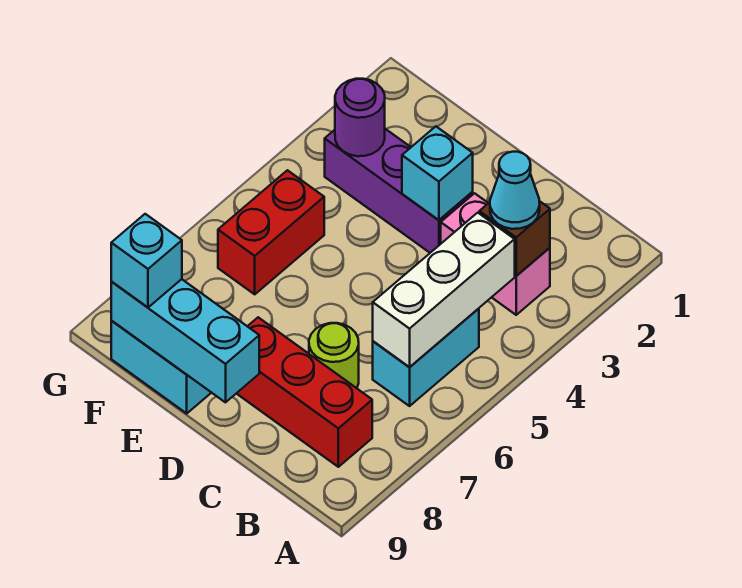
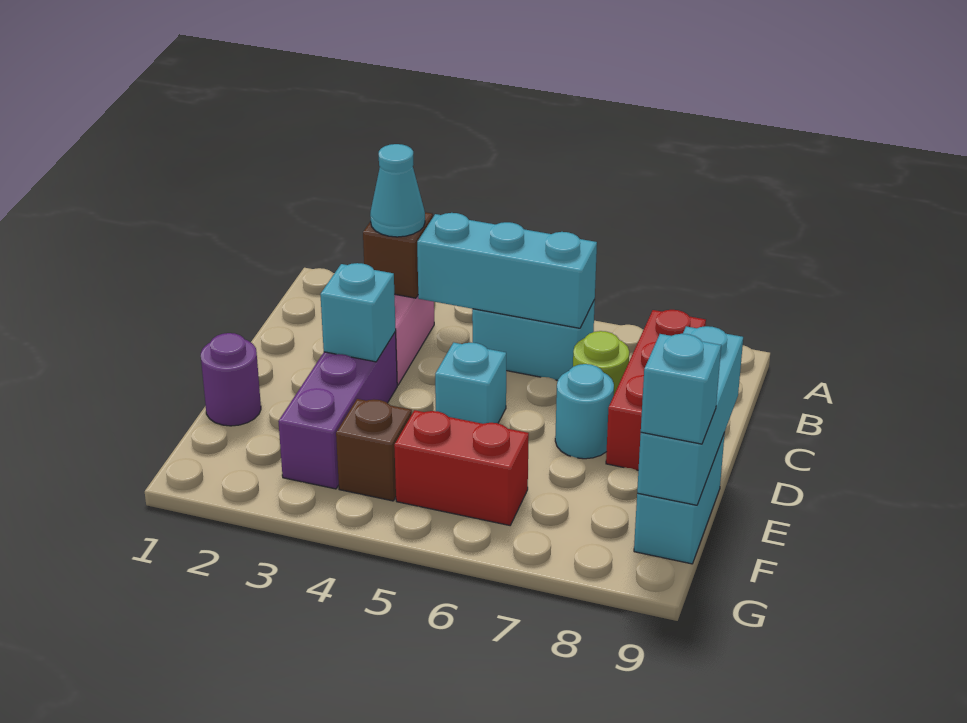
white brick B4:B6 level 2 -> cyan brick B4:B6 level 2
none -> cyan brick D5 level 1
none -> cyan round brick D7 level 1
purple round brick F3 level 2 -> purple round brick E1 level 1
none -> brown brick F4 level 1

